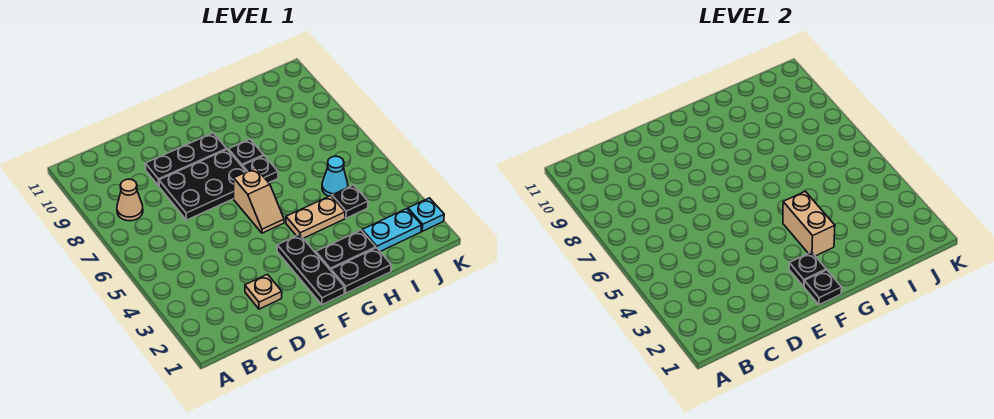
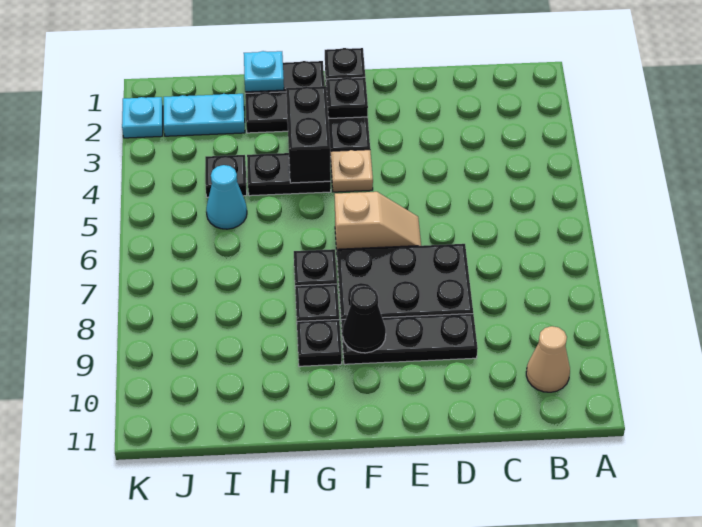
tan cone B8 level 1 -> tan cone B10 level 1
tan plate D2 level 1 -> tan plate F4 level 1
tan slope F5:F6 level 1 top 6 -> tan slope E6:F6 level 1 top F
none -> black cone F9 level 2
tan brick G3:G4 level 2 -> black brick G3:G4 level 2
tan plate G4:H4 level 1 -> black plate G4:H4 level 1
none -> black plate G9 level 1
none -> cyan plate H1 level 2

